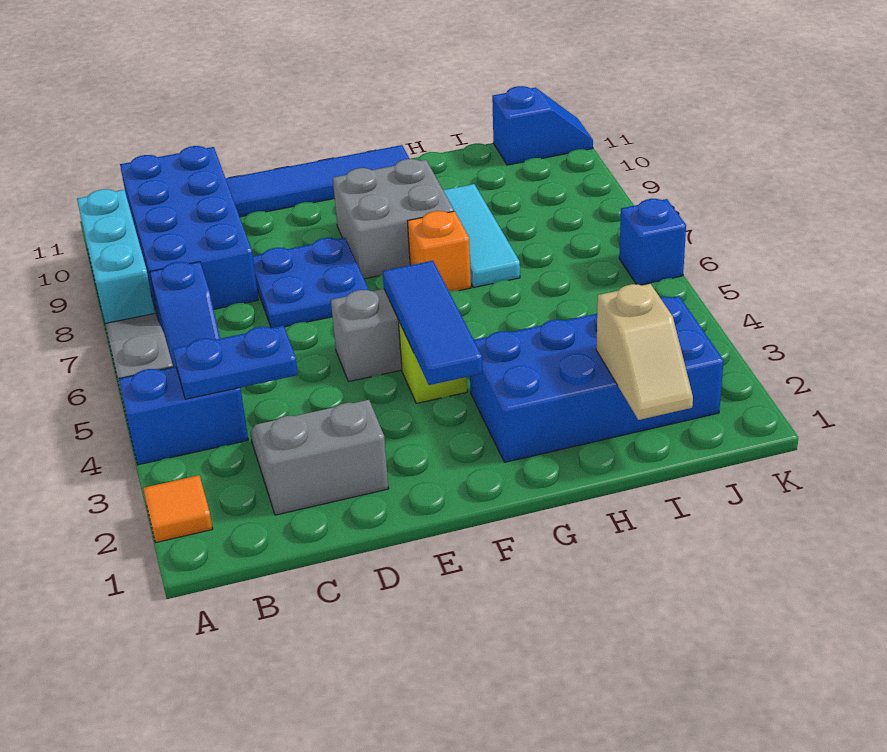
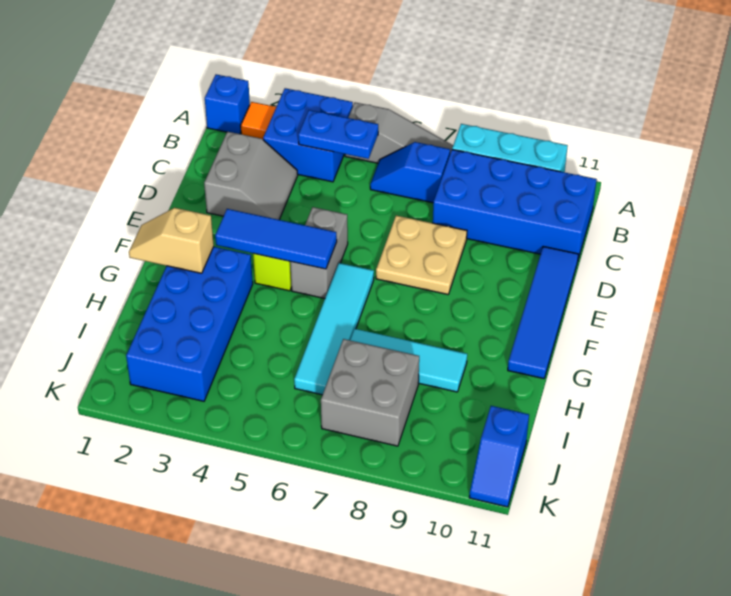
blue brick A4:B4 level 1 -> blue brick A3:B4 level 1
blue plate B4:C4 level 2 -> blue plate B4:B5 level 2
blue plate D7:E8 level 1 -> tan plate D7:E8 level 1
none -> cyan tile F6:I6 level 1
grey brick F8:G9 level 1 -> grey brick I7:J8 level 1
orange brick G7 level 1 -> none
tan slope I1:I2 level 2 top 2 -> tan slope G1:G2 level 2 top 2
blue brick K6 level 1 -> blue brick A1 level 1

